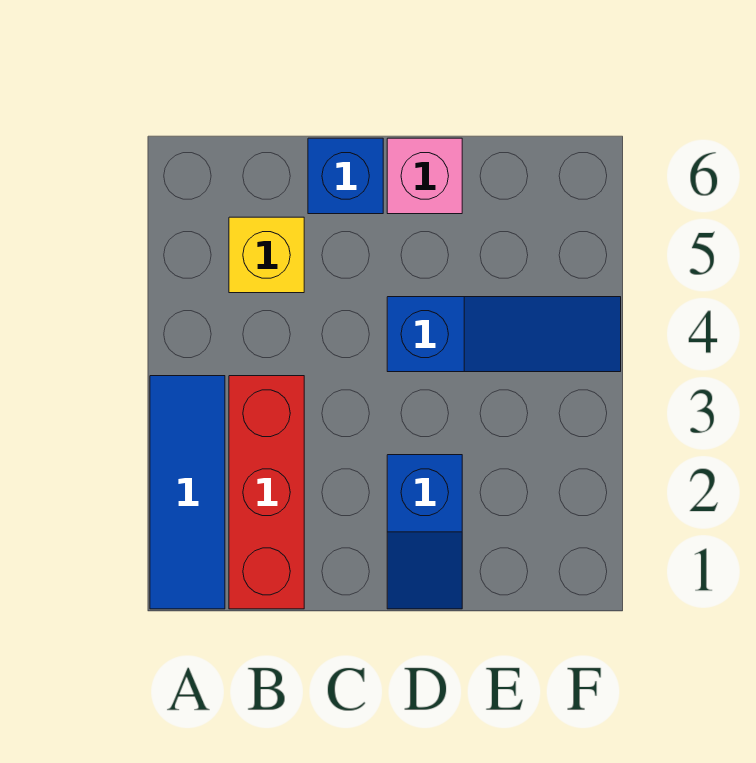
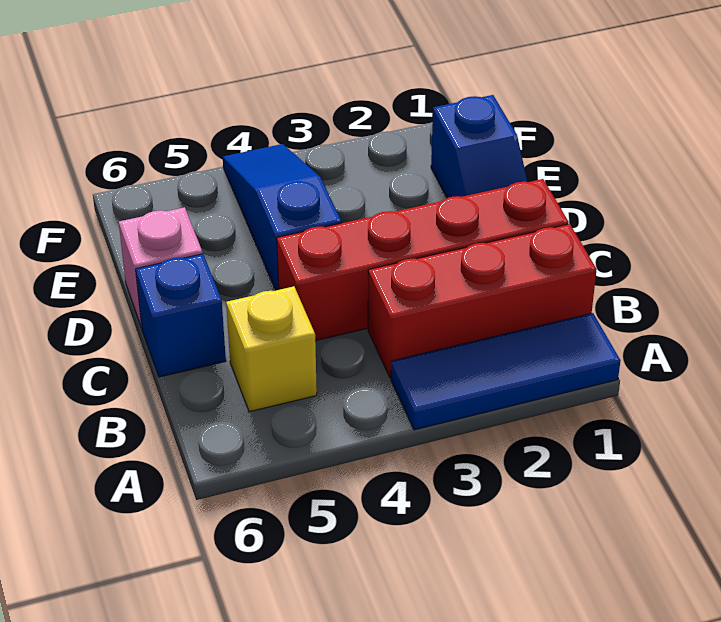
none -> red brick C1:C4 level 1
blue slope D1:D2 level 1 top 2 -> blue slope D1:E1 level 1 top E

